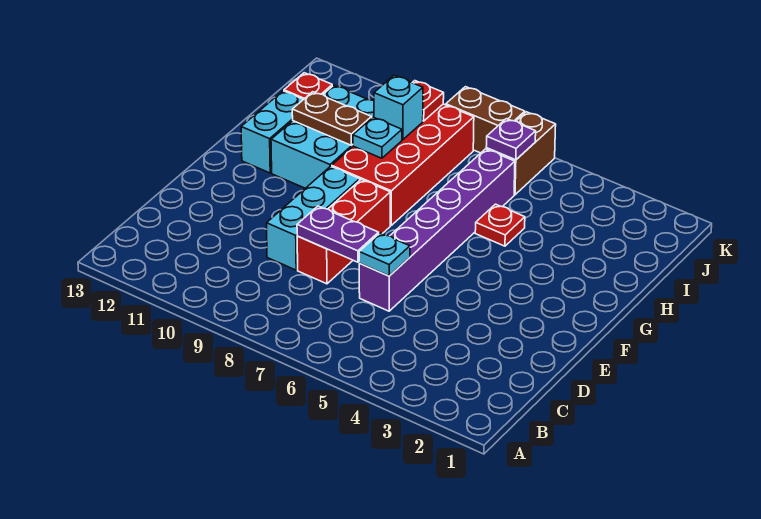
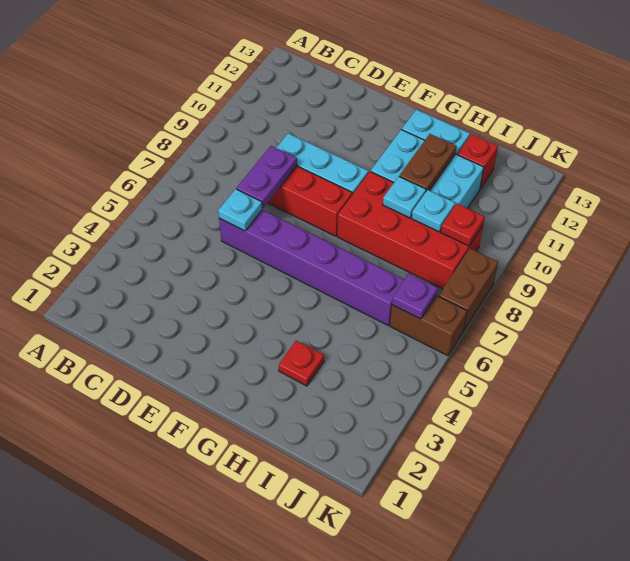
red plate H5 level 1 -> red plate H3 level 1
cyan brick I9 level 2 -> cyan plate I9 level 2

